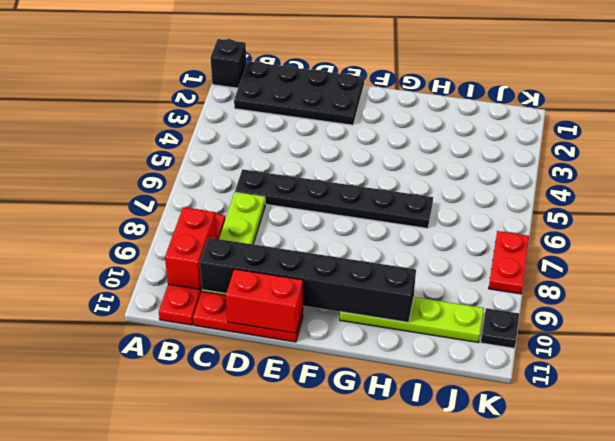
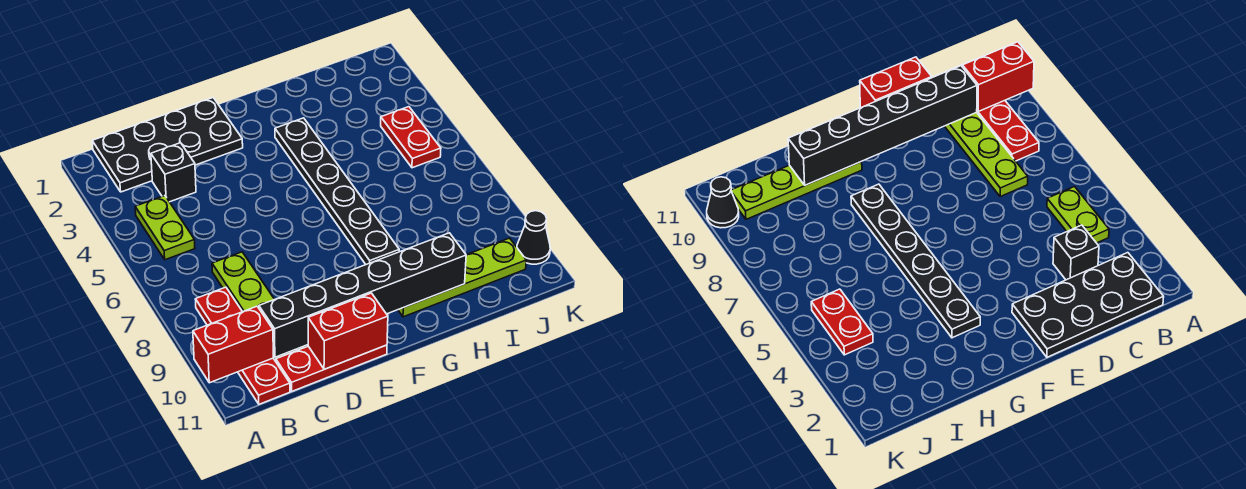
black brick A1 level 1 -> black brick C3 level 1
none -> lime plate B4:B5 level 1
red brick B9:B10 level 2 -> red brick A10:B10 level 2
black plate C6:H6 level 1 -> black plate G3:G8 level 1
red plate K7:K8 level 1 -> red plate J4:J5 level 1
black plate K10 level 1 -> black cone K10 level 1

